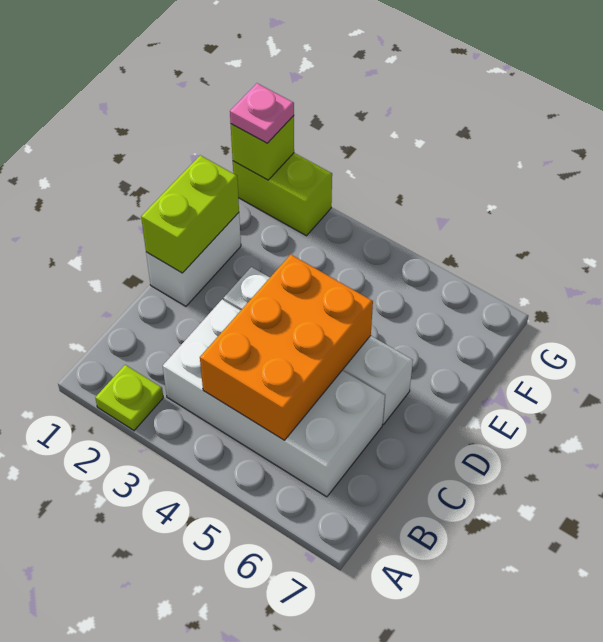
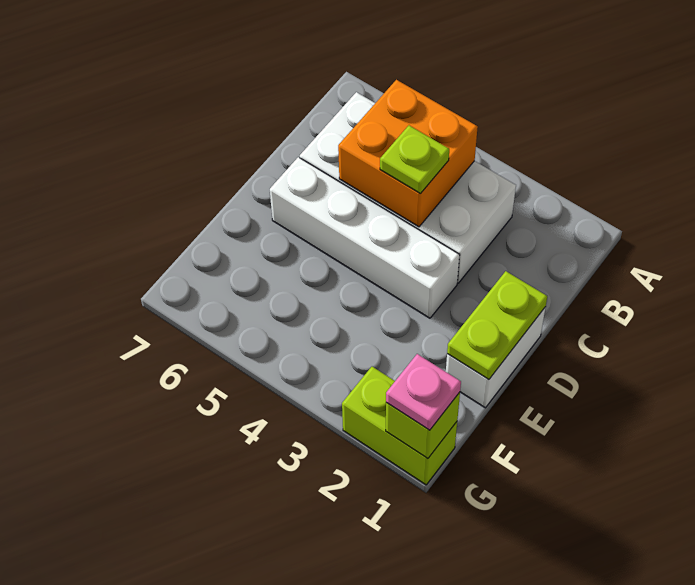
lime plate A2 level 1 -> lime plate C4 level 3
orange brick B4:D5 level 2 -> orange brick B4:C5 level 2
lime brick D1:E1 level 2 -> lime plate D1:E1 level 2

